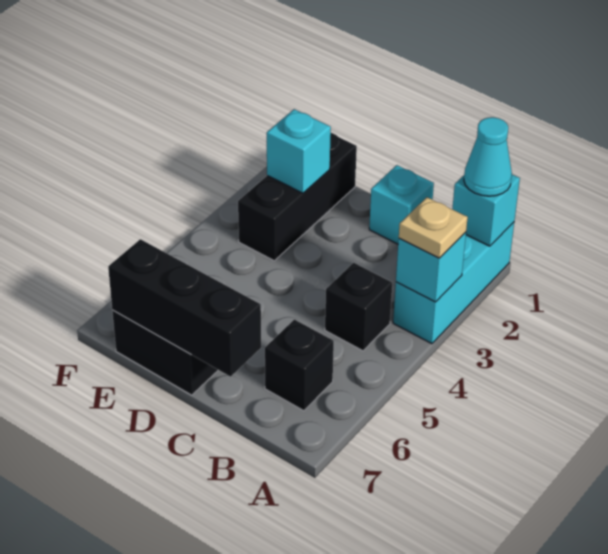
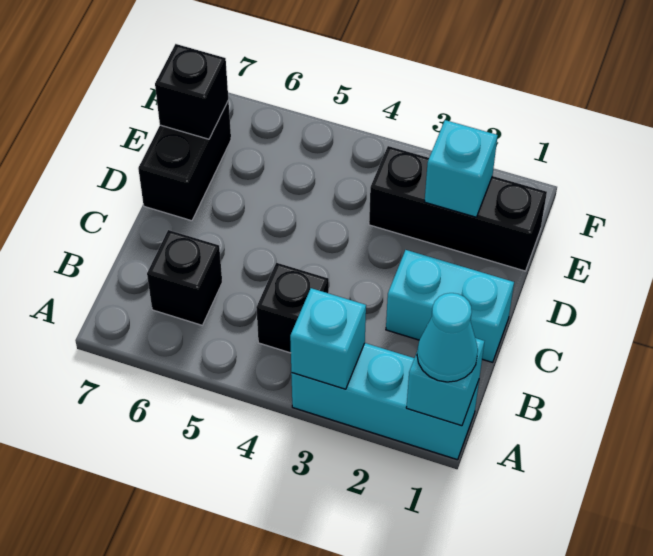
tan plate A3 level 3 -> none
cyan brick C1 level 1 -> cyan brick C1:C2 level 1
black brick C7:E7 level 2 -> black brick E7 level 2

